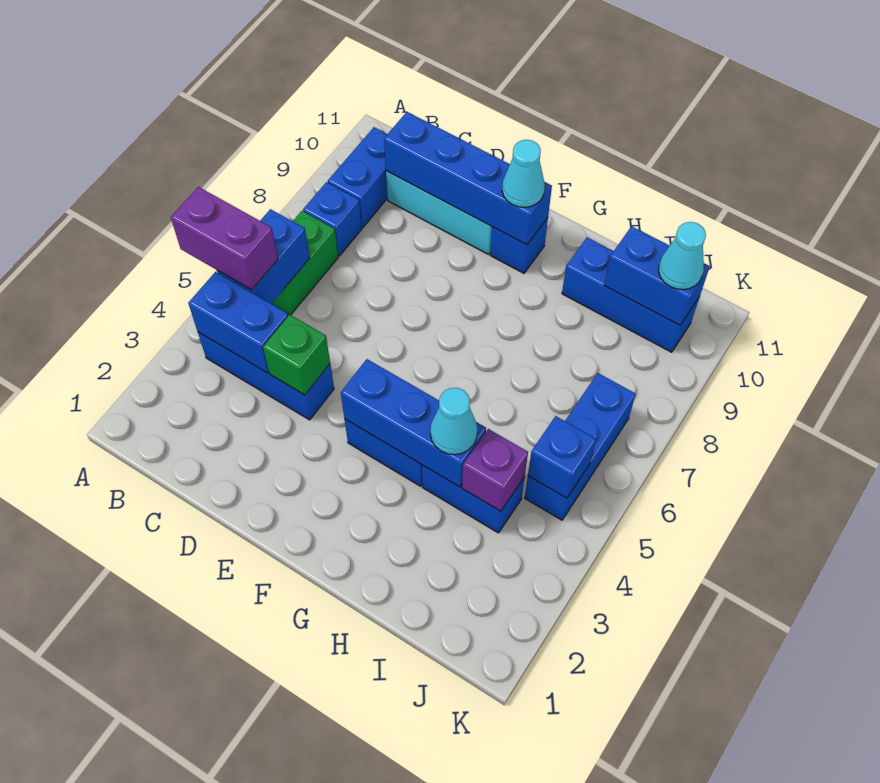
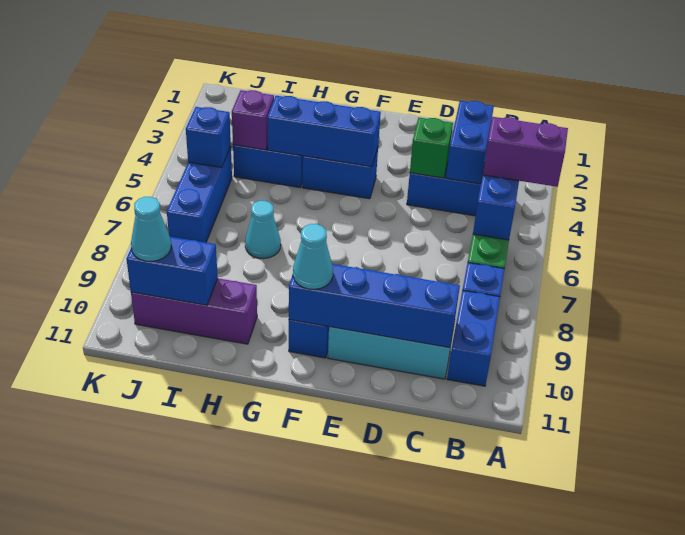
blue brick B4:C4 level 2 -> blue brick C3:C4 level 2
cyan cone H4 level 3 -> cyan cone H7 level 1
blue brick H10:J10 level 1 -> purple brick H10:J10 level 1

